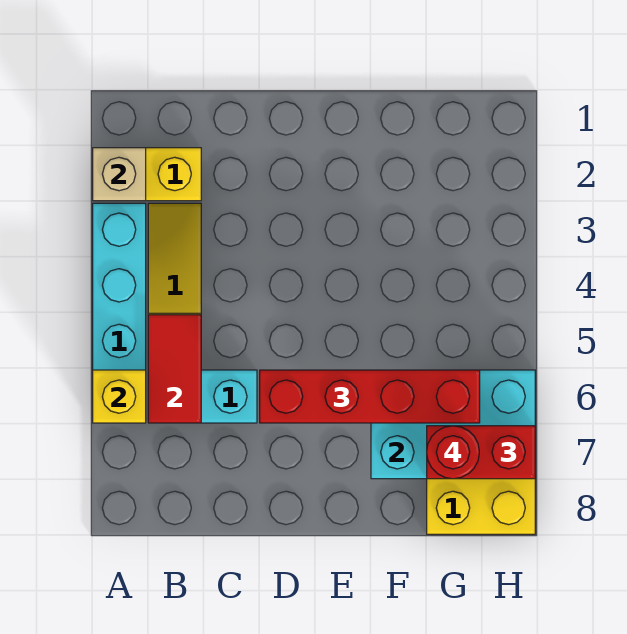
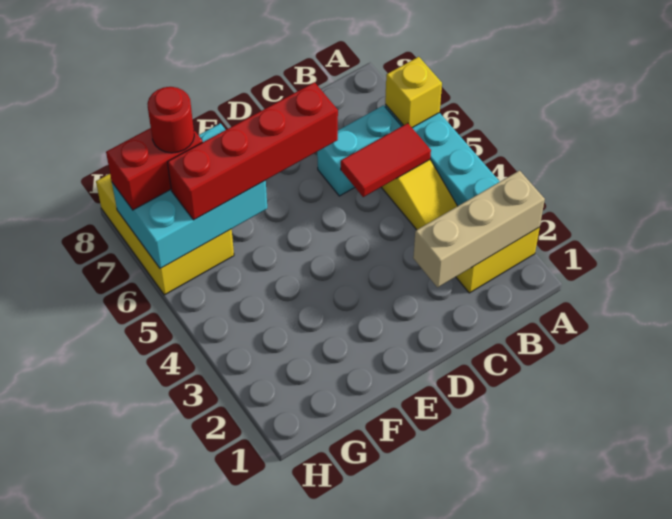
tan brick A2 level 2 -> tan brick A2:C2 level 2
red tile B5:B6 level 2 -> red tile B5:C5 level 2

